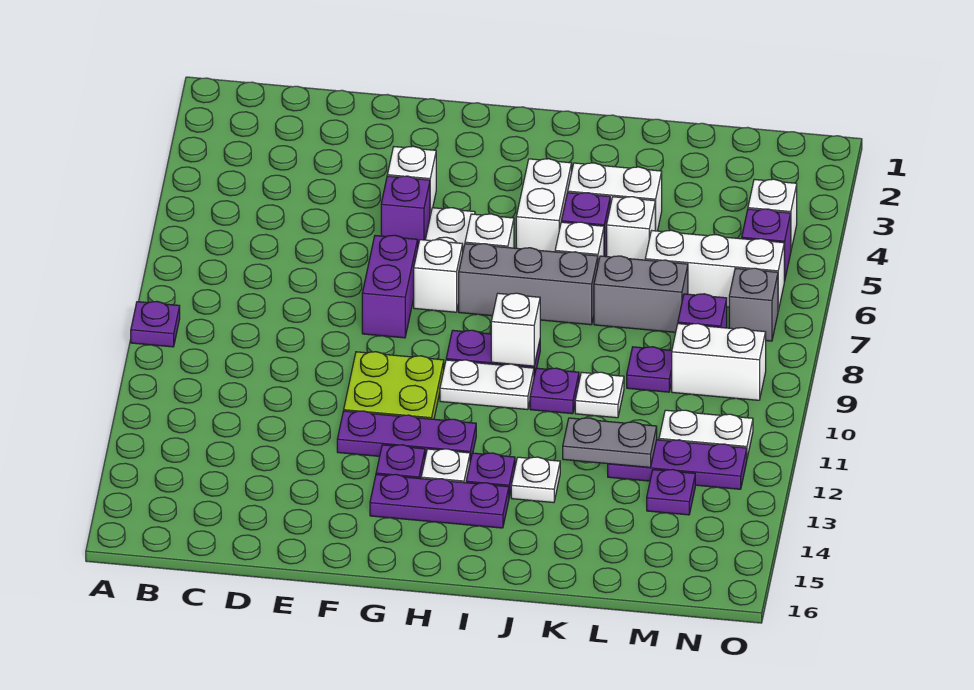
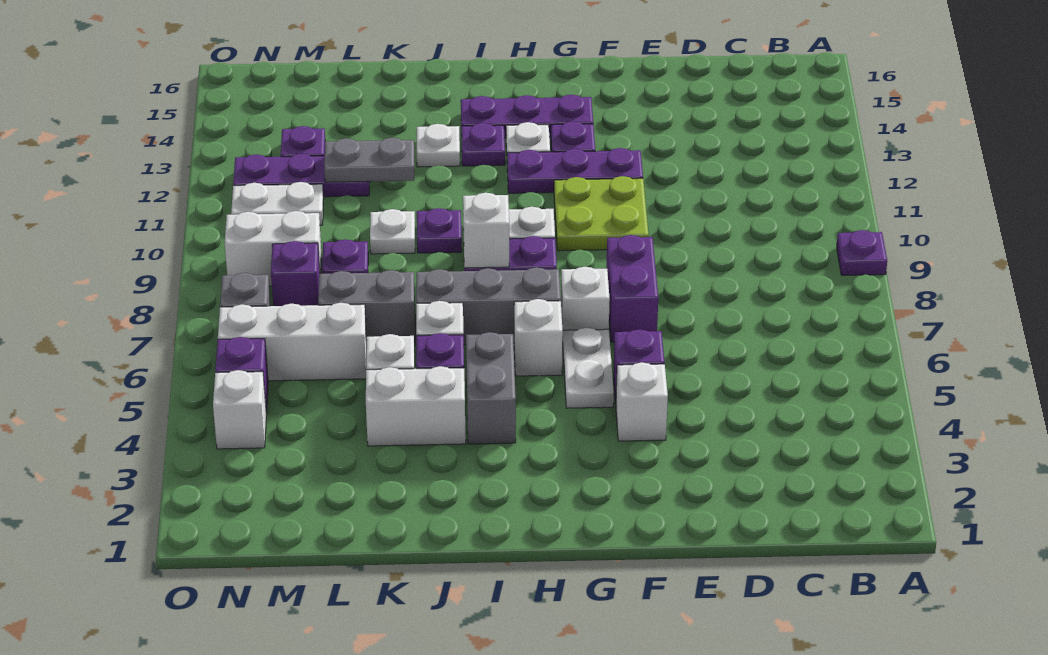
white brick I4:I5 level 1 -> grey brick I4:I5 level 1

